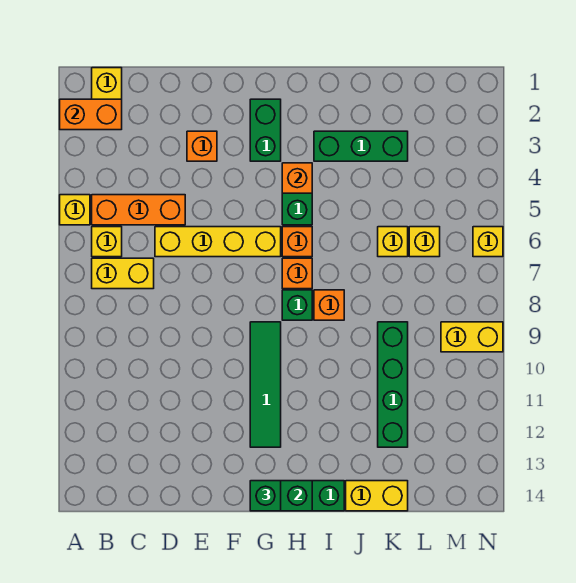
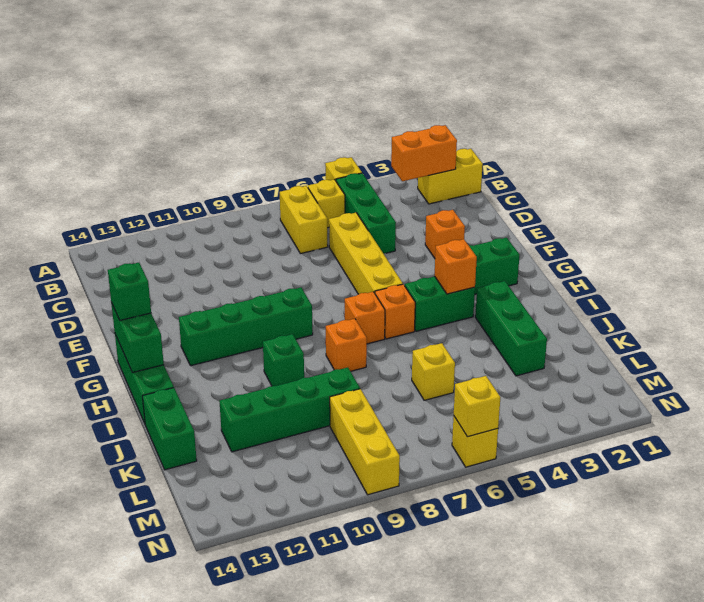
orange brick A2:B2 level 2 -> orange brick B2:B3 level 2
orange brick B5:D5 level 1 -> green brick B5:D5 level 1
green tile G9:G12 level 1 -> green brick G9:G12 level 1
green brick H8 level 1 -> green brick I10 level 1
yellow brick J14:K14 level 1 -> green brick J14:K14 level 1
yellow brick L6 level 1 -> yellow brick N6 level 2
yellow brick M9:N9 level 1 -> yellow brick L9:N9 level 1

